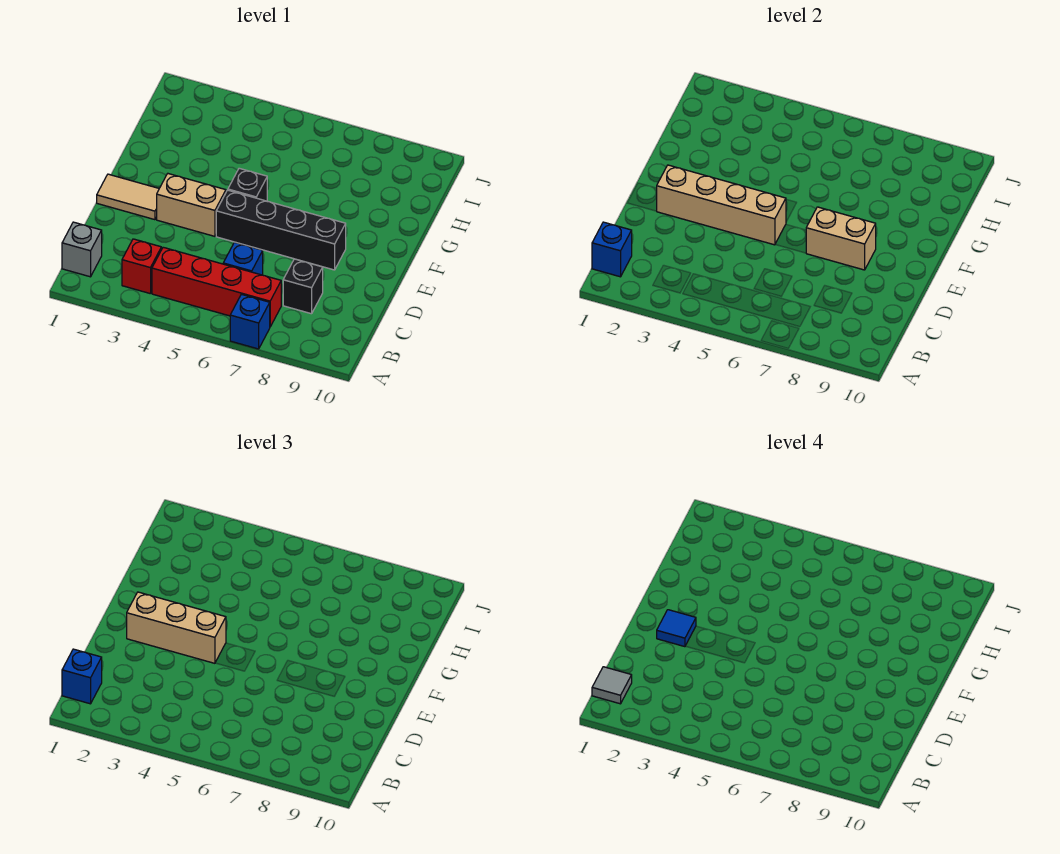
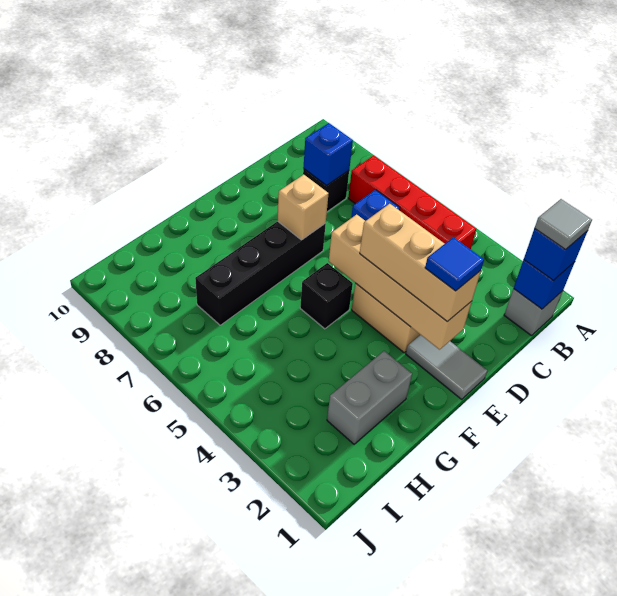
blue brick A7 level 1 -> blue brick C8 level 2
red brick B3 level 1 -> none
tan tile E1:E2 level 1 -> grey tile E1:E2 level 1
black brick E5:E8 level 1 -> black brick E7:H7 level 1
tan brick E7:E8 level 2 -> tan brick E7 level 2
none -> grey brick G2:H2 level 1

